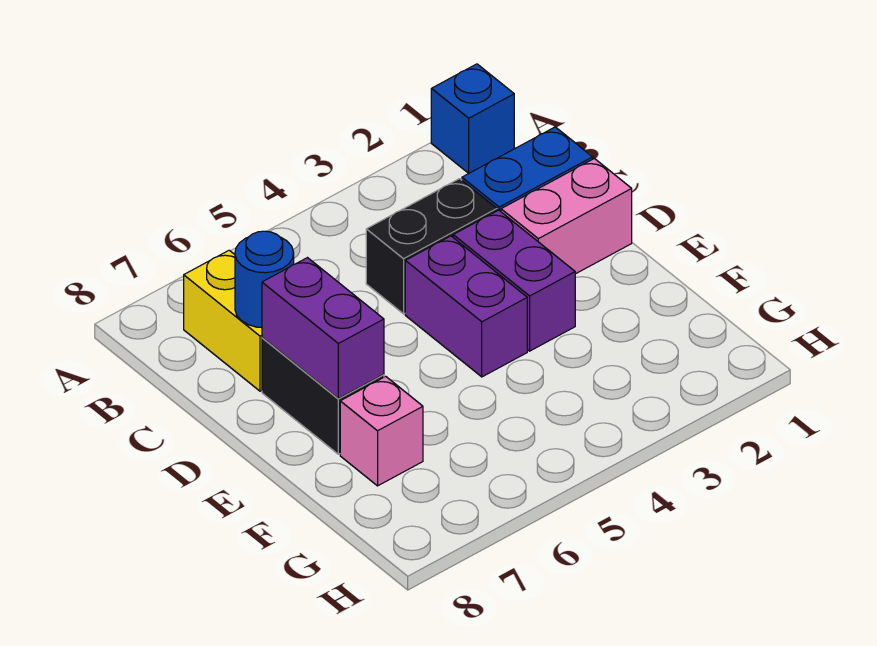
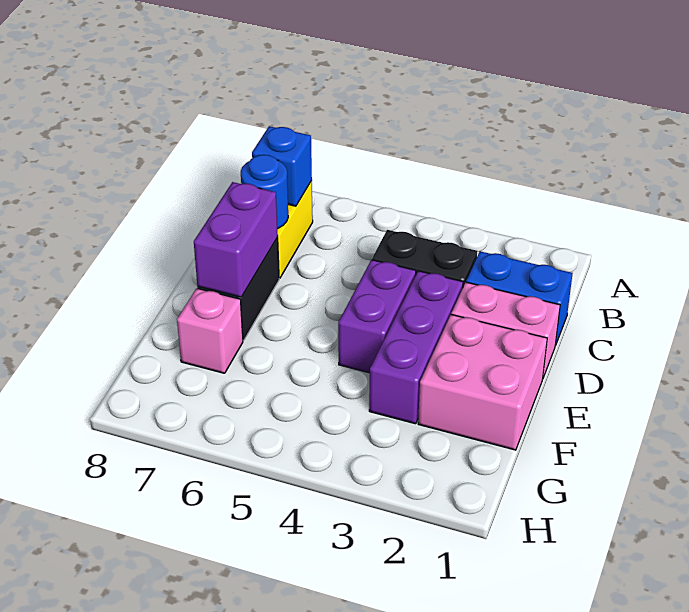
blue brick A1 level 1 -> blue brick B7 level 2
purple brick D3:E3 level 1 -> purple brick D3:F3 level 1
none -> pink brick E1:F2 level 1

